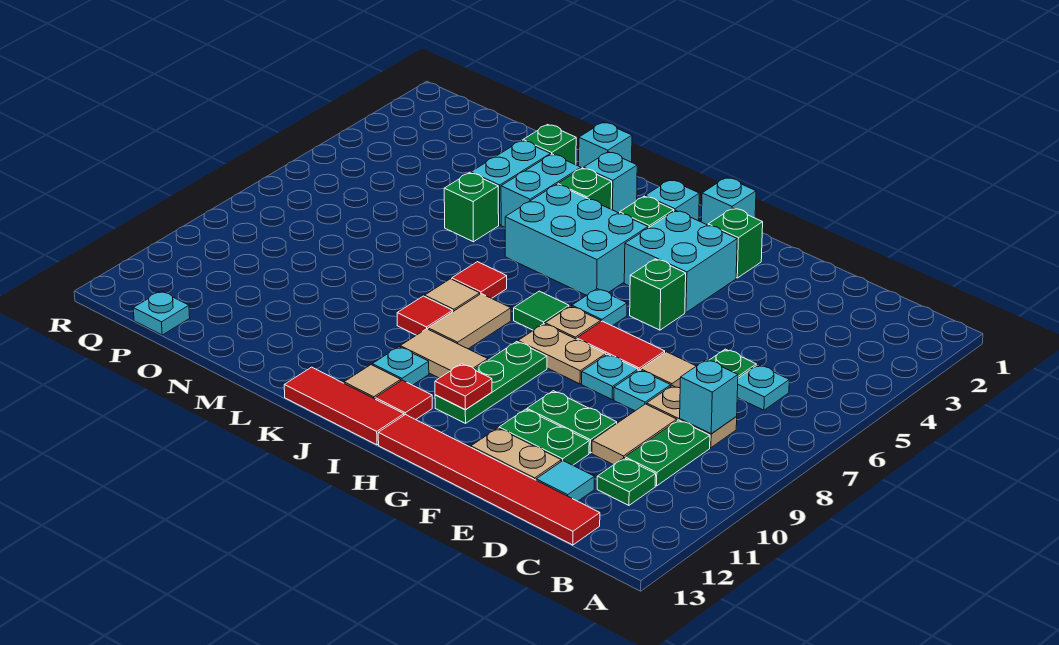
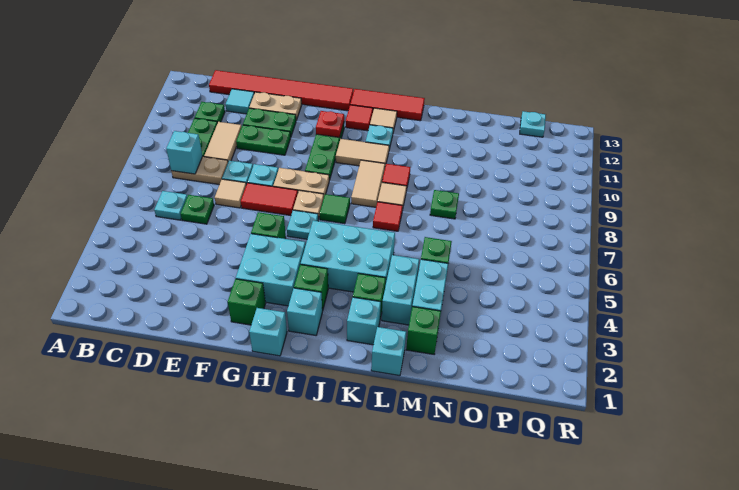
none -> green plate M8 level 1

